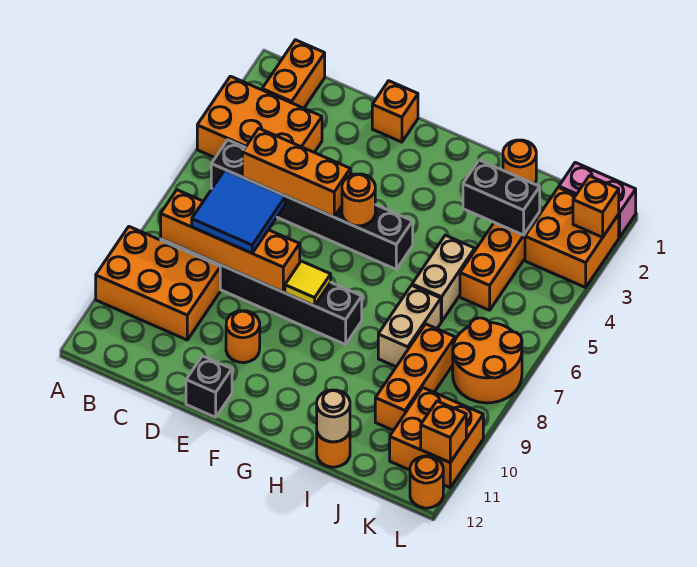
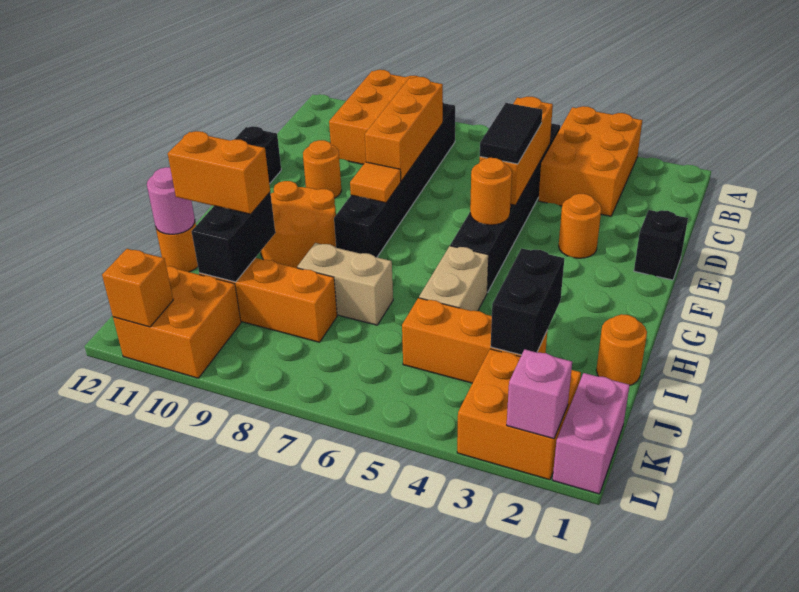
orange brick B1:B2 level 1 -> orange brick I10:I11 level 3
orange brick B8:E8 level 2 -> orange brick C8:E8 level 2
blue tile C7:D8 level 3 -> none
none -> black tile D5:E5 level 3
orange brick E1 level 1 -> black brick E1 level 1
yellow tile F8 level 2 -> orange tile F8 level 2
tan brick I5:I6 level 1 -> tan brick H5:I5 level 1
none -> black brick I10:J10 level 2
tan round brick I12 level 2 -> pink round brick I12 level 2
orange round brick K7:L8 level 1 -> orange round brick G9:H10 level 1
orange brick L2 level 2 -> pink brick L2 level 2
orange round brick L12 level 1 -> orange round brick E3 level 1

